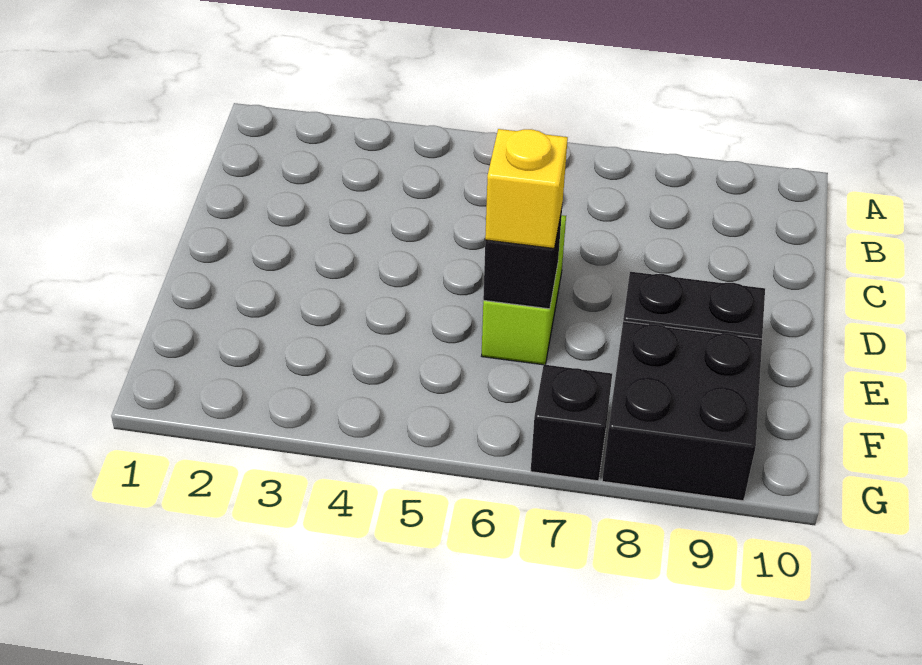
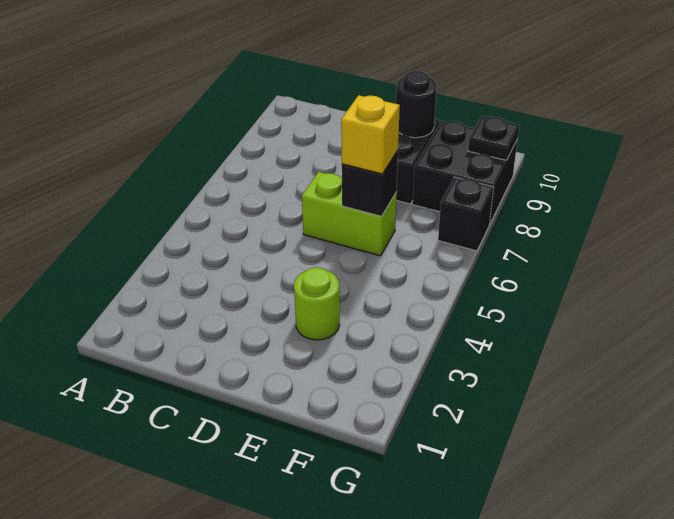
none -> lime round brick E3 level 1
none -> black round brick E9 level 2
none -> black plate G9 level 2

